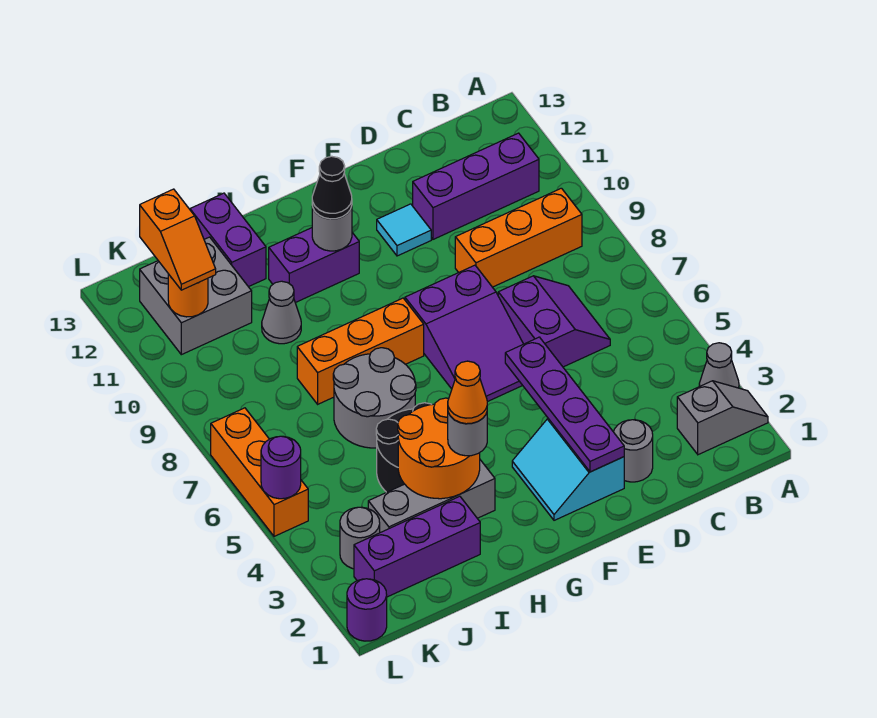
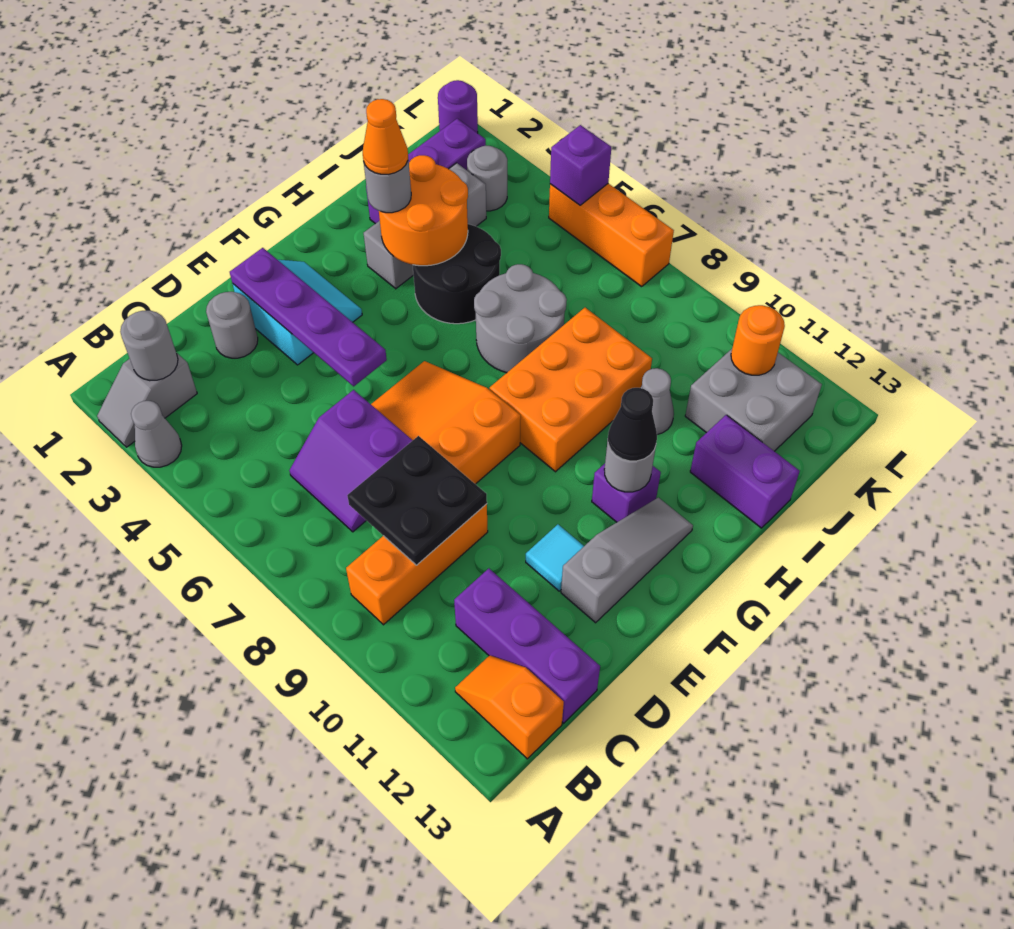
none -> grey round brick B2 level 2
purple brick B11:D11 level 1 -> purple brick C11:C13 level 1
none -> black plate C8:D9 level 2
purple slope E6:F8 level 1 top 8 -> orange slope E6:F8 level 1 top 8
none -> grey slope E12:G12 level 1 top E
orange brick G8:I8 level 1 -> orange brick G8:I9 level 1
purple brick G11:H11 level 1 -> purple brick G11 level 1
orange slope K11:K12 level 3 top 12 -> orange slope B12:B13 level 1 top 13
purple round brick L5 level 2 -> purple brick L5 level 2

